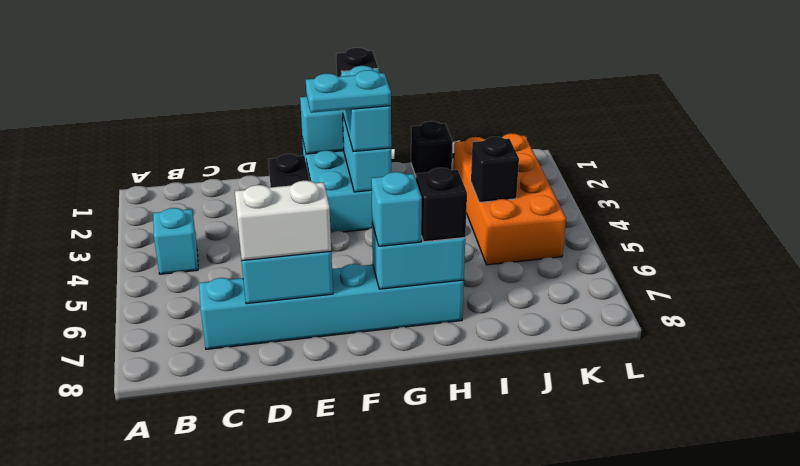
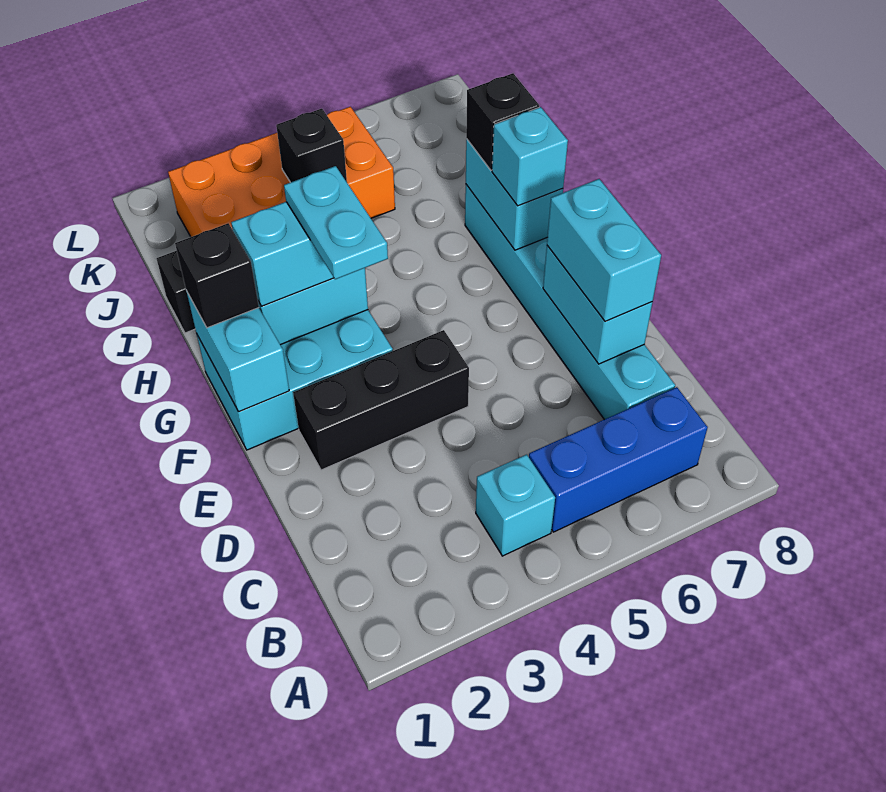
none -> blue brick B5:B7 level 1
white brick D7:E7 level 3 -> cyan brick D7:E7 level 3

